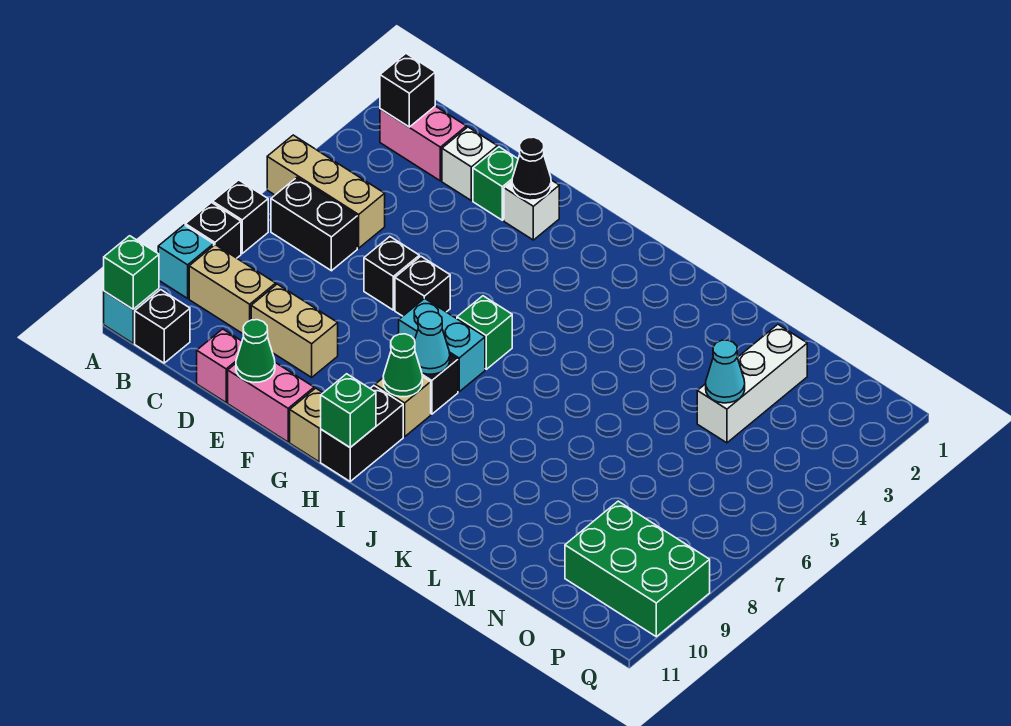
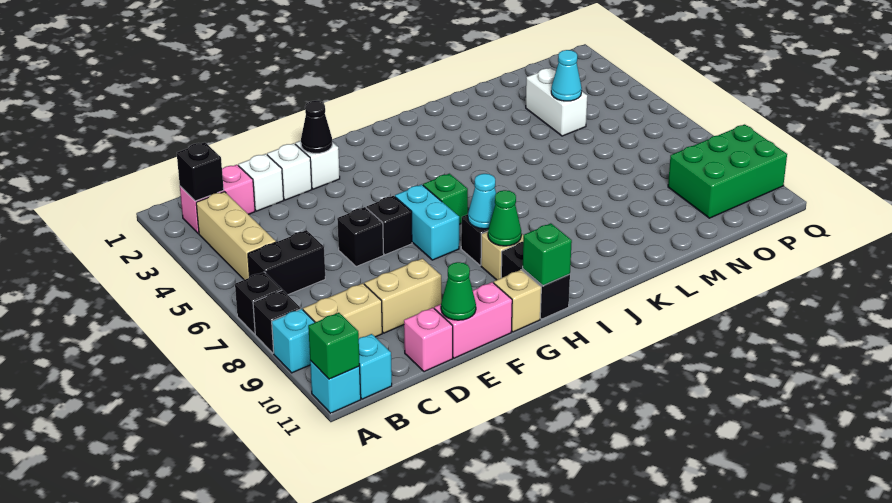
tan brick A5:C5 level 1 -> tan brick B3:B5 level 1
black brick B11 level 1 -> cyan brick B11 level 1
green brick E2 level 1 -> white brick E2 level 1
cyan brick G7:H7 level 1 -> cyan brick G6:G7 level 1
white brick N2:N4 level 1 -> white brick N3:N4 level 1

